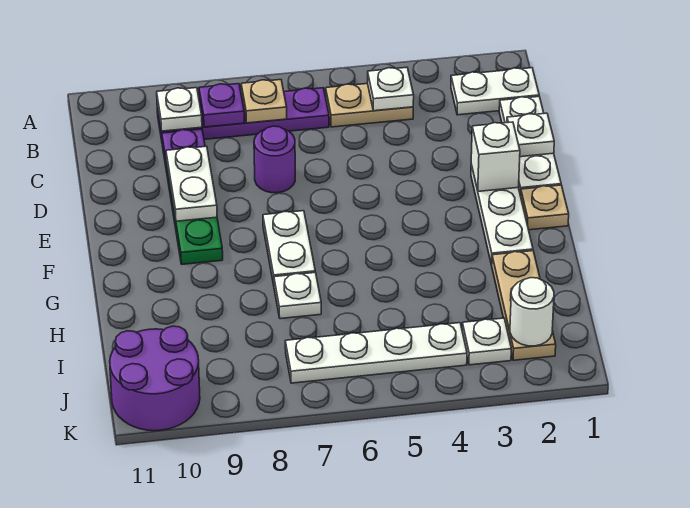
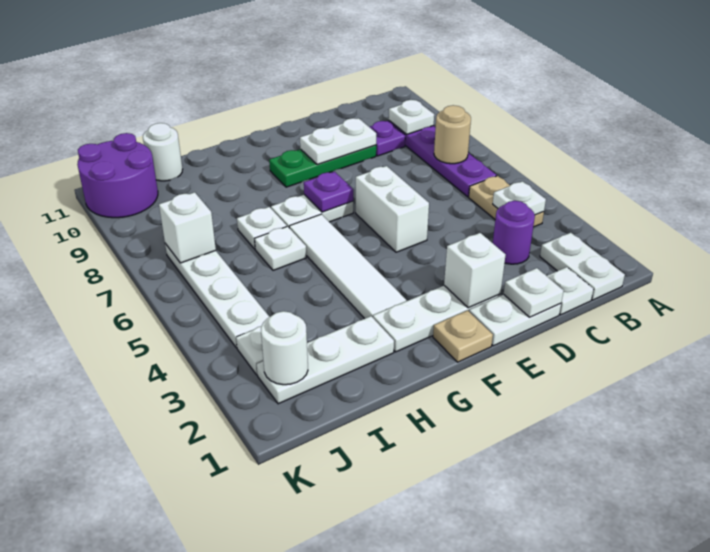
tan plate B7 level 2 -> tan round brick B7 level 2
purple plate B8 level 2 -> purple plate F7 level 2
purple round brick D7 level 1 -> purple round brick C3 level 1
none -> white brick E5:E6 level 1
none -> white tile G3:G6 level 1
tan plate H2:J2 level 1 -> white plate H2:J2 level 1
none -> white plate H6 level 1
none -> white round brick I11 level 1
none -> white brick J7 level 2

